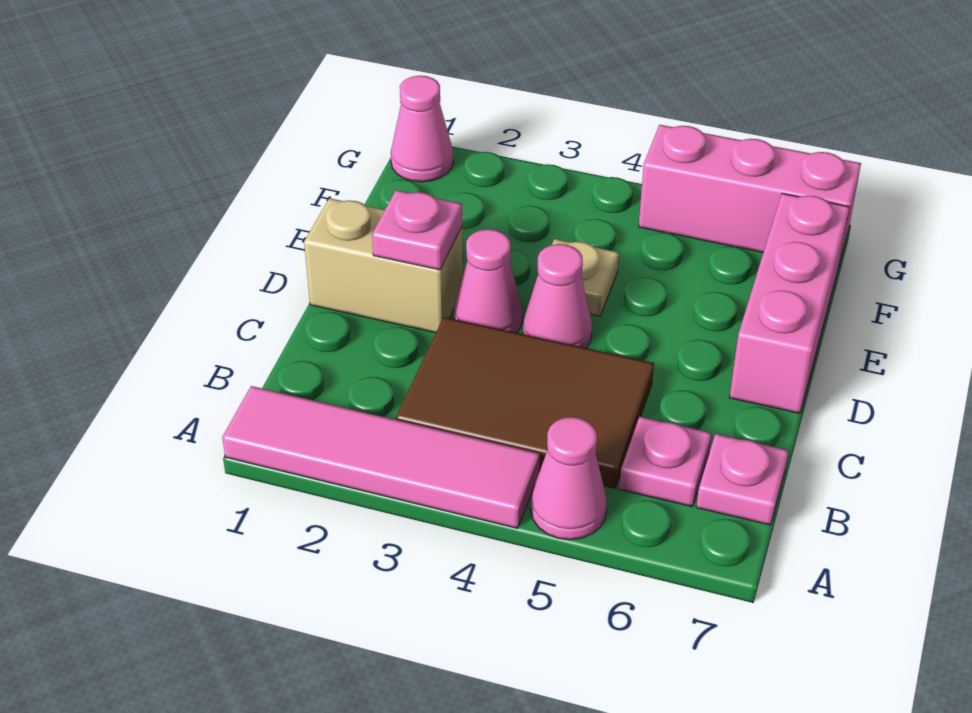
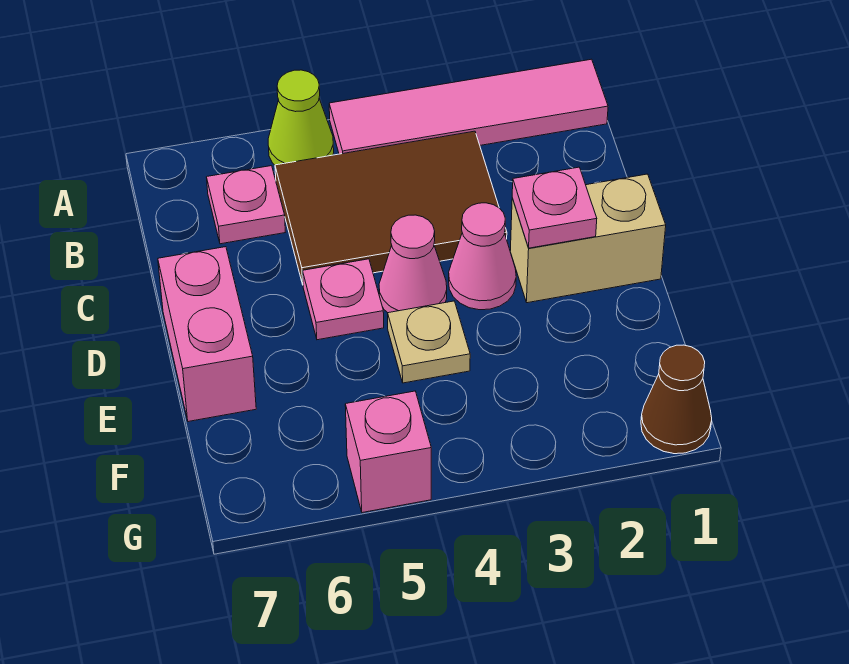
pink cone A5 level 1 -> lime cone A5 level 1
pink plate B7 level 1 -> pink plate D5 level 1
pink brick D7:F7 level 1 -> pink brick D7:E7 level 1
pink cone G1 level 1 -> brown cone G1 level 1
pink brick G5:G7 level 1 -> pink brick G5 level 1

